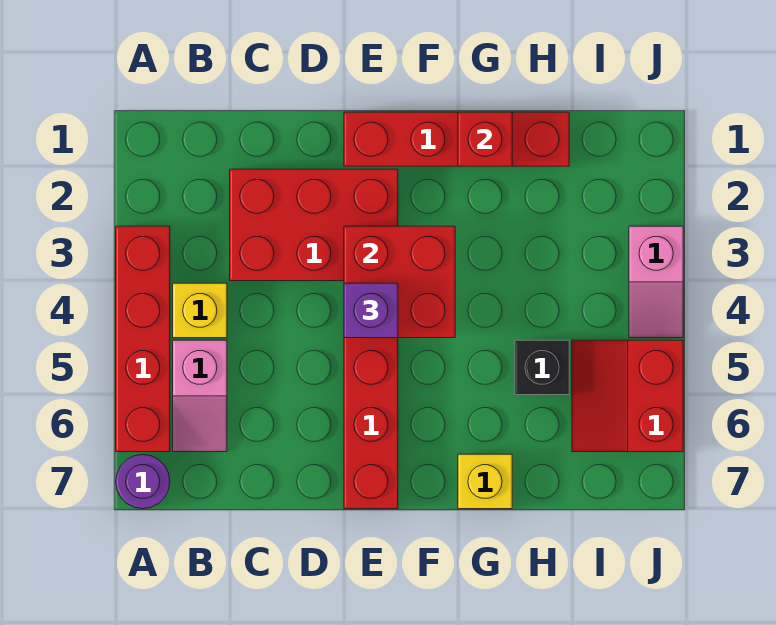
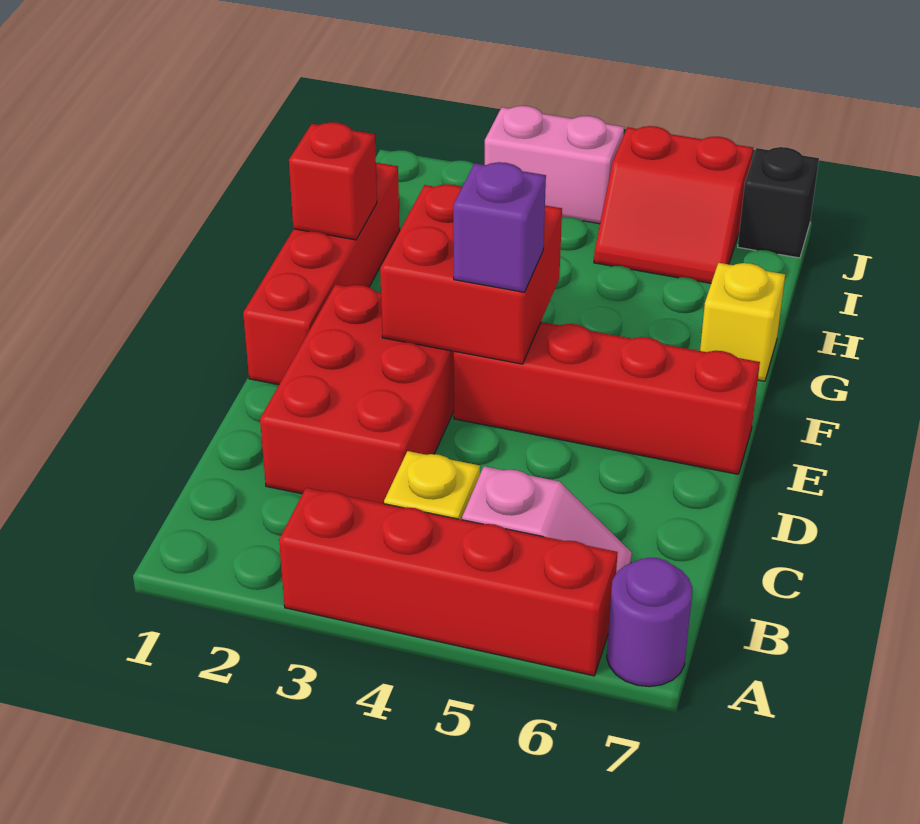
black brick H5 level 1 -> black brick J7 level 1
pink slope J3:J4 level 1 top 3 -> pink brick J3:J4 level 1

